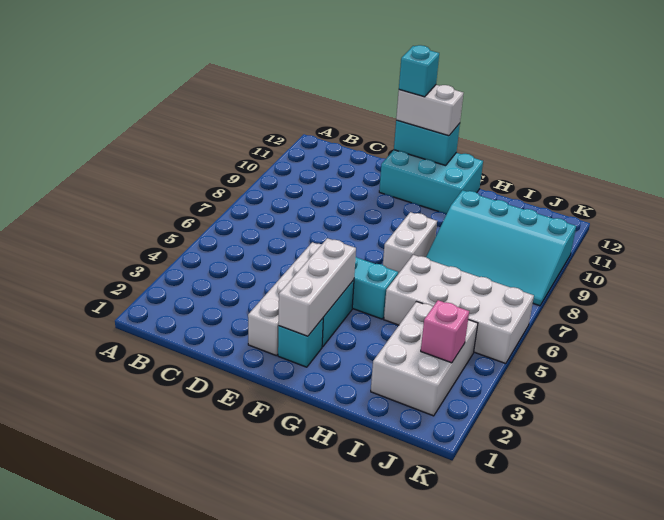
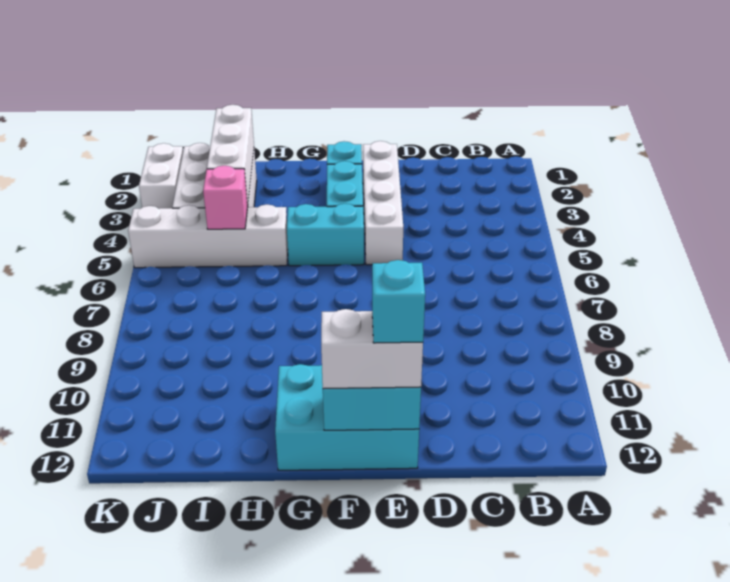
white brick F2:F4 level 2 -> white brick I2:I4 level 2
white brick G7:G8 level 1 -> white brick K2:K3 level 1
white brick H5:K6 level 1 -> white brick H5:K5 level 1
cyan slope H8:K10 level 1 top 10 -> none
pink brick J3 level 2 -> pink brick I5 level 2

